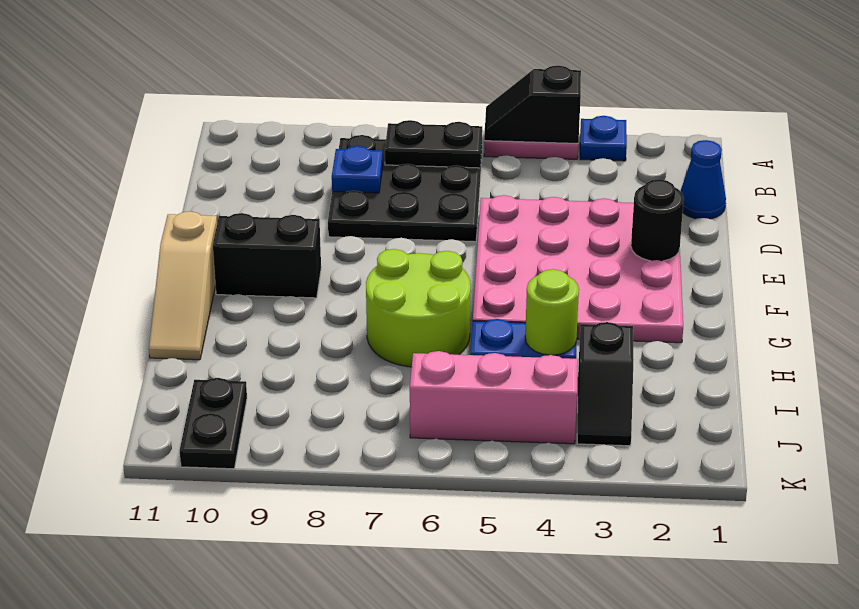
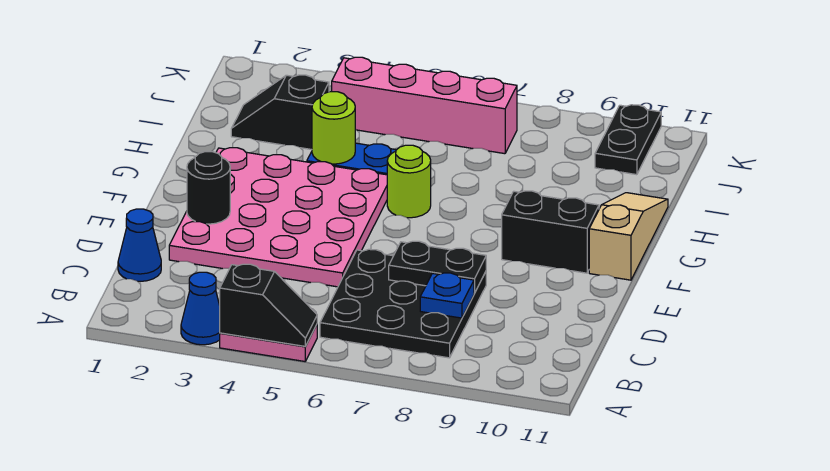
blue plate A3 level 1 -> blue cone A3 level 1
black plate B6:B7 level 2 -> black plate D7:D8 level 2
lime round brick G6:H7 level 1 -> lime round brick G6 level 1
black slope I3:J3 level 1 top I -> black slope I2:I3 level 1 top 3
pink brick J4:J6 level 1 -> pink brick J4:J7 level 1

